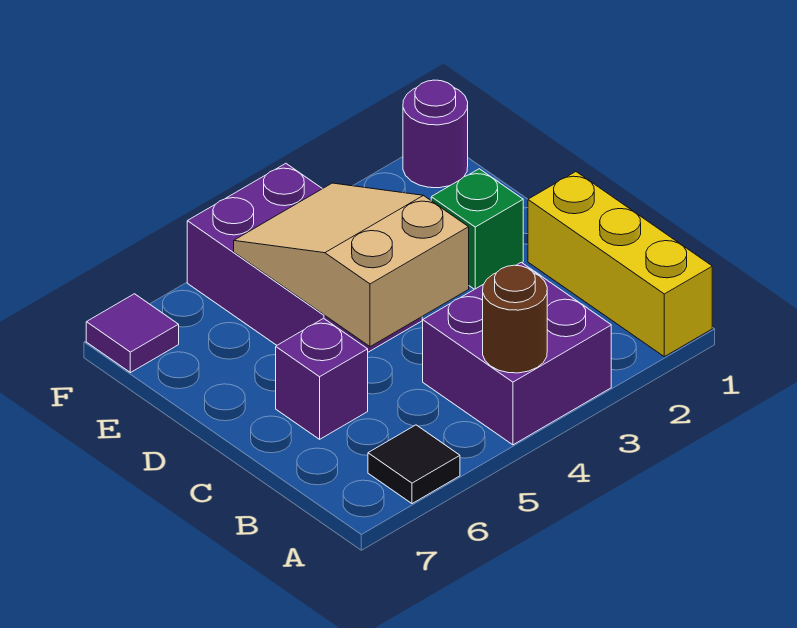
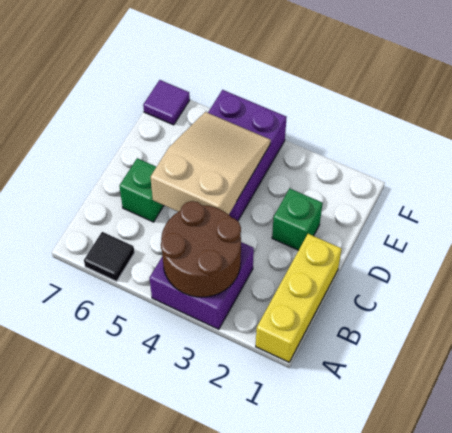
brown round brick A4 level 2 -> brown round brick A3:B4 level 2
purple brick C6 level 1 -> green brick C6 level 1
purple round brick F1 level 1 -> none

